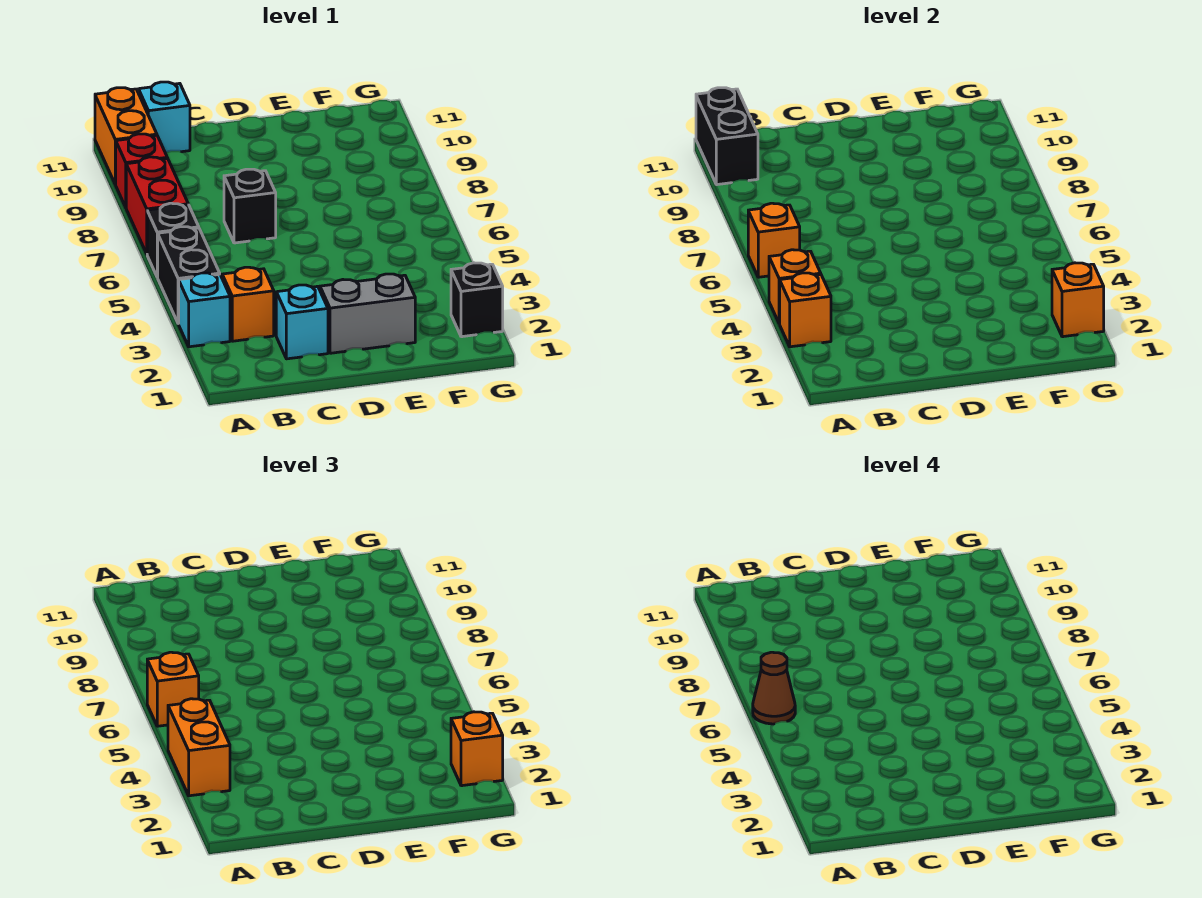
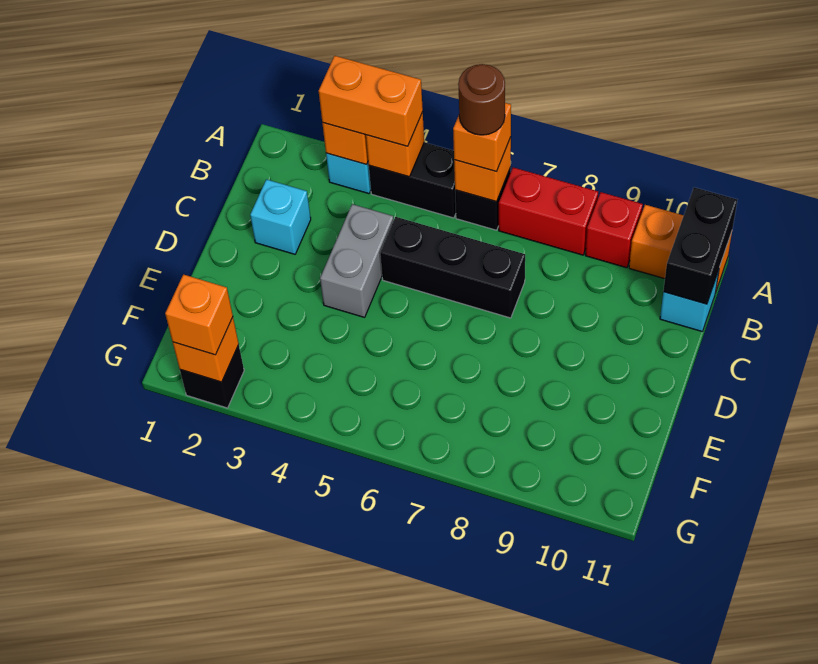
brown cone A6 level 4 -> brown round brick A6 level 4
black brick A10:A11 level 2 -> black brick A11:B11 level 2
orange brick B3 level 1 -> none
black brick C7 level 1 -> black brick C5:C7 level 1
grey brick D2:E2 level 1 -> grey brick C4:D4 level 1

